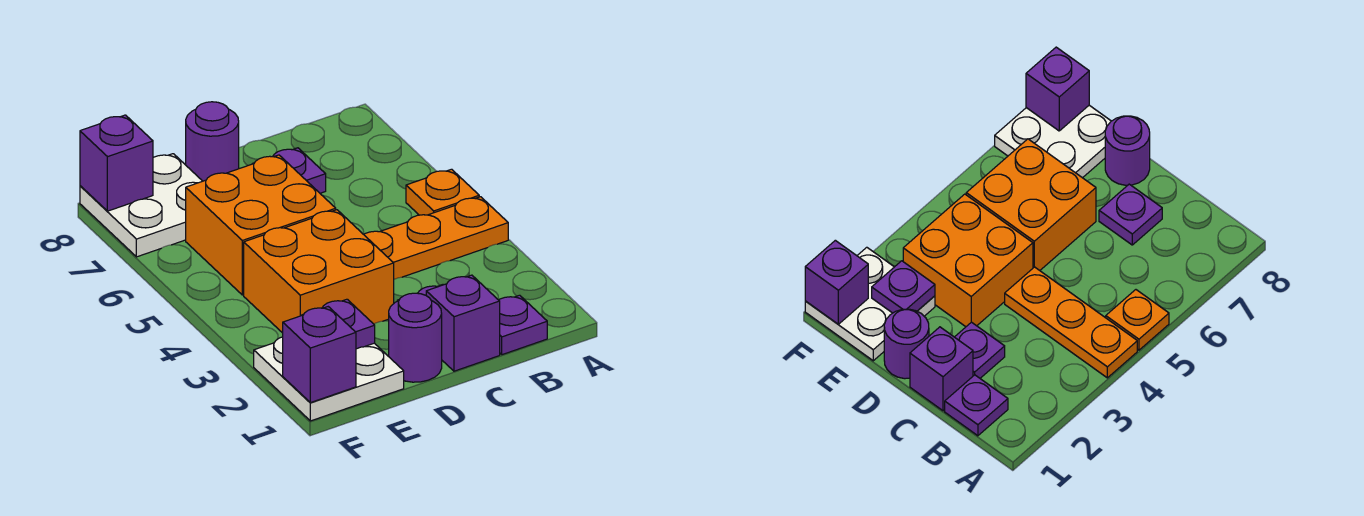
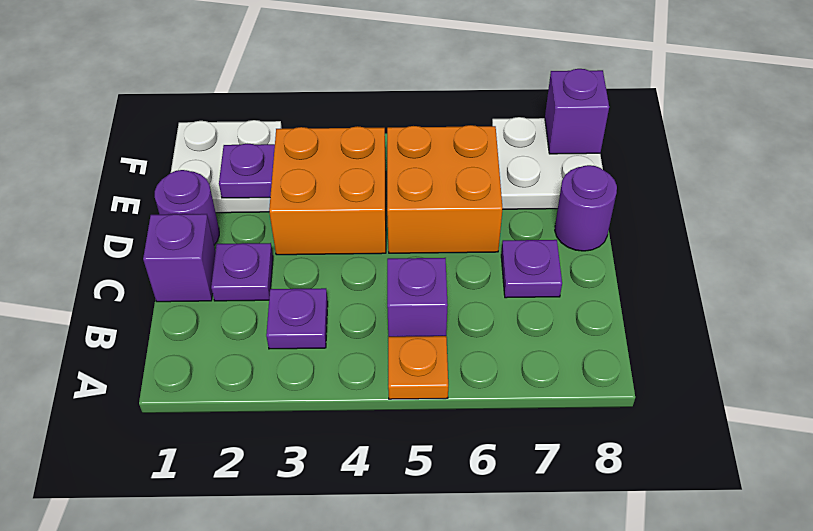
orange plate A4:C4 level 1 -> none
purple plate B1 level 1 -> purple plate B3 level 1
purple brick F1 level 2 -> purple brick B5 level 1

